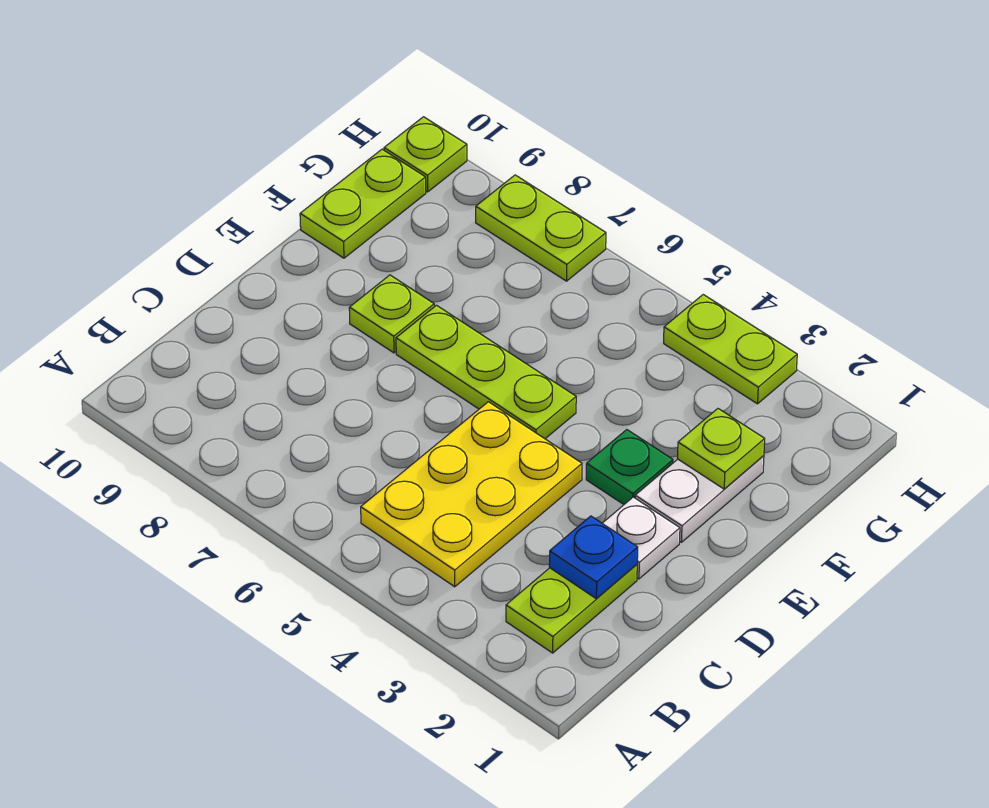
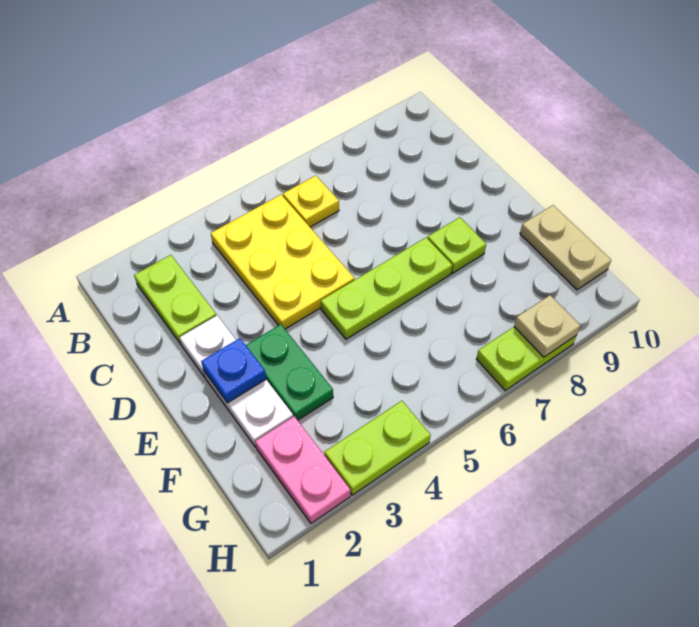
none -> yellow plate B6 level 1
blue plate C2 level 2 -> blue plate E2 level 2
green plate E3 level 1 -> green plate E3:F3 level 1
lime plate F2 level 2 -> none
lime plate F10:G10 level 1 -> tan plate F10:G10 level 1
none -> pink plate G2:H2 level 1
none -> tan plate H8 level 2
lime plate H10 level 1 -> none

